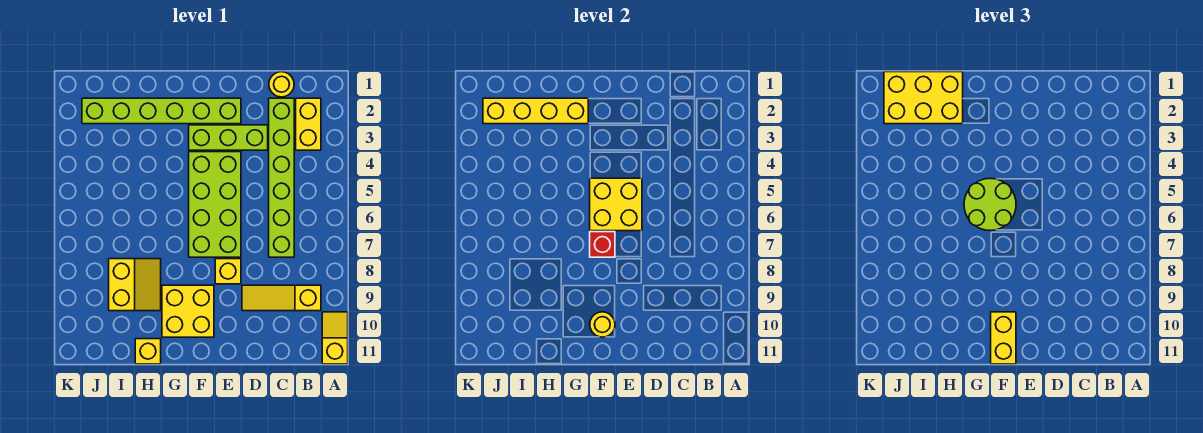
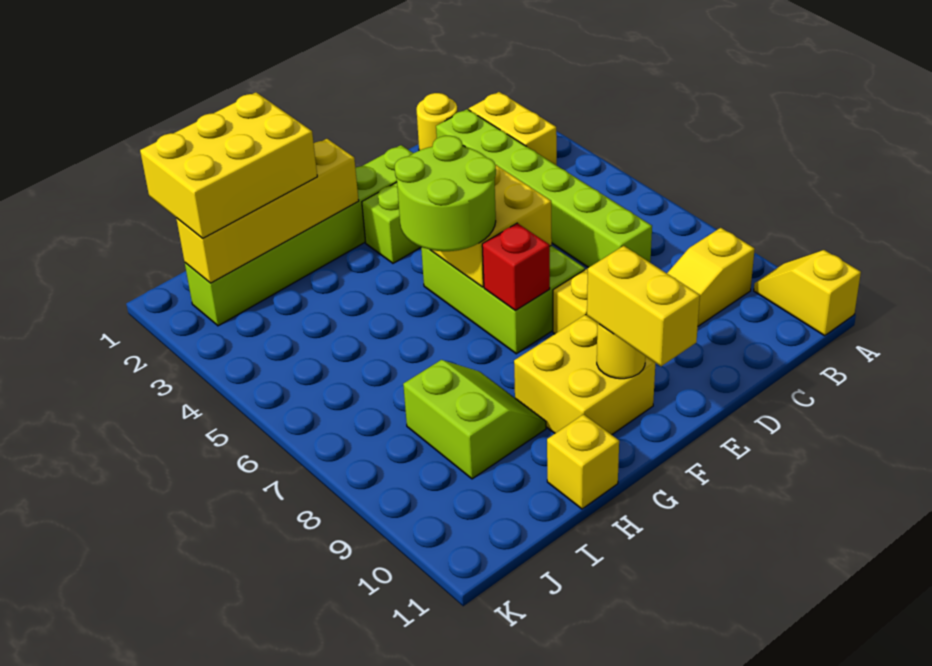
lime brick E4:F7 level 1 -> lime brick E5:F7 level 1
yellow slope H8:I9 level 1 top I -> lime slope H8:I9 level 1 top I

